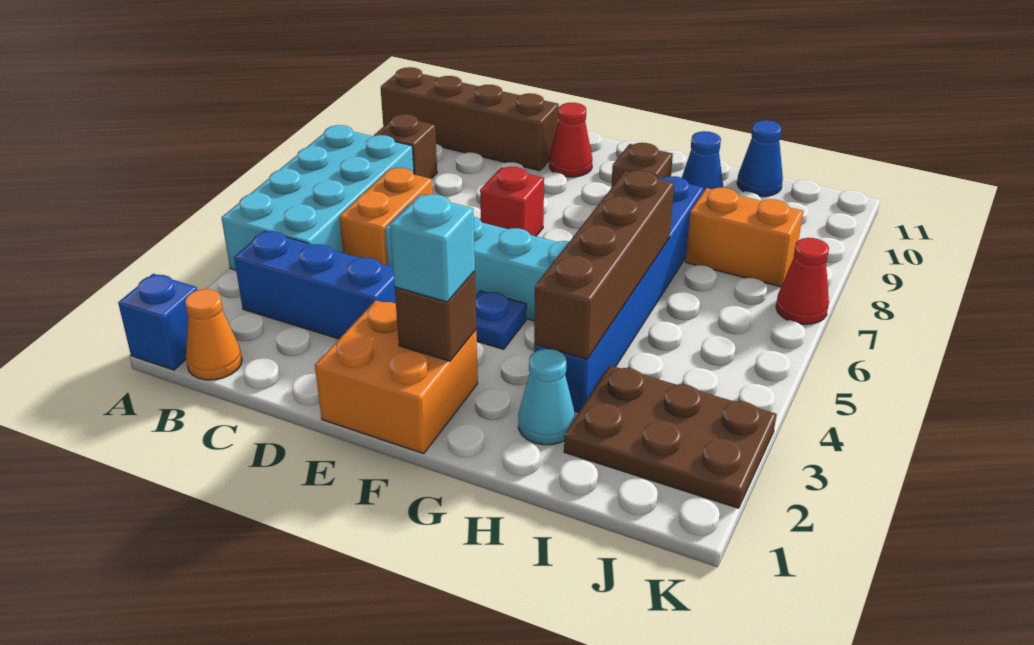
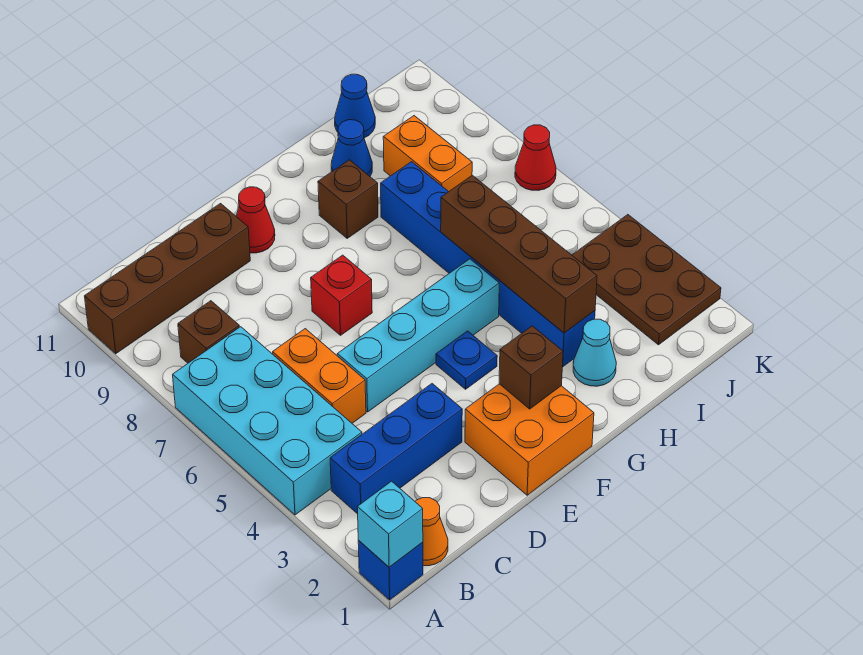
cyan brick F2 level 3 -> cyan brick A1 level 2
brown plate I2:K3 level 1 -> brown plate J2:K4 level 1
orange brick I8:J8 level 1 -> orange brick I8:I9 level 1

